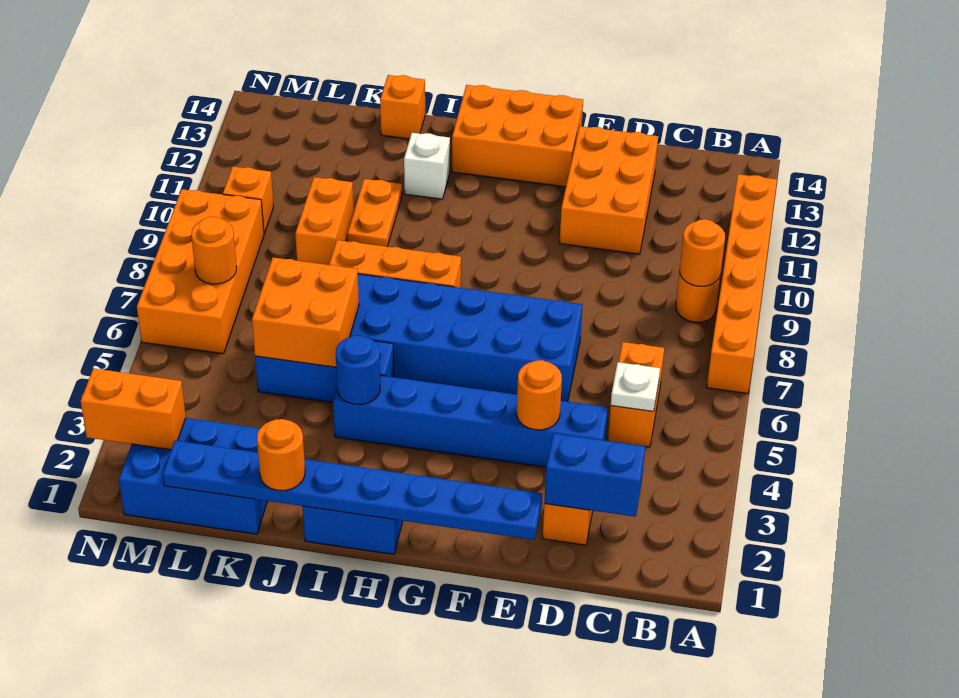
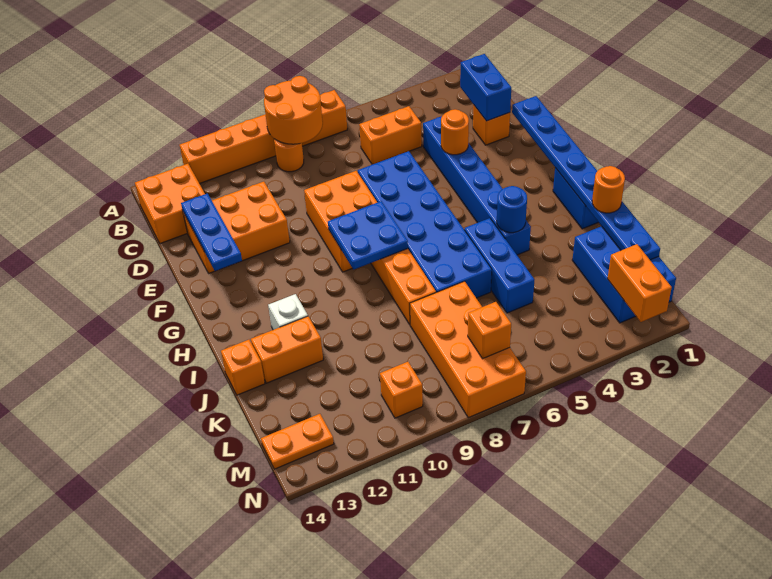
orange round brick B9 level 2 -> orange round brick A8:B9 level 2
white plate C5 level 2 -> none
none -> blue plate D13:F13 level 2
orange brick F13:H14 level 1 -> orange brick E8:G9 level 1
none -> blue plate G8:H9 level 2
orange brick J5:K6 level 2 -> orange brick B13:C14 level 1
orange plate J10:J11 level 1 -> orange plate M13:M14 level 1
orange brick K9:K10 level 1 -> orange brick J12:J13 level 1
orange brick M6:N9 level 1 -> orange brick K7:N8 level 1
orange round brick M7 level 2 -> orange brick M7 level 2

